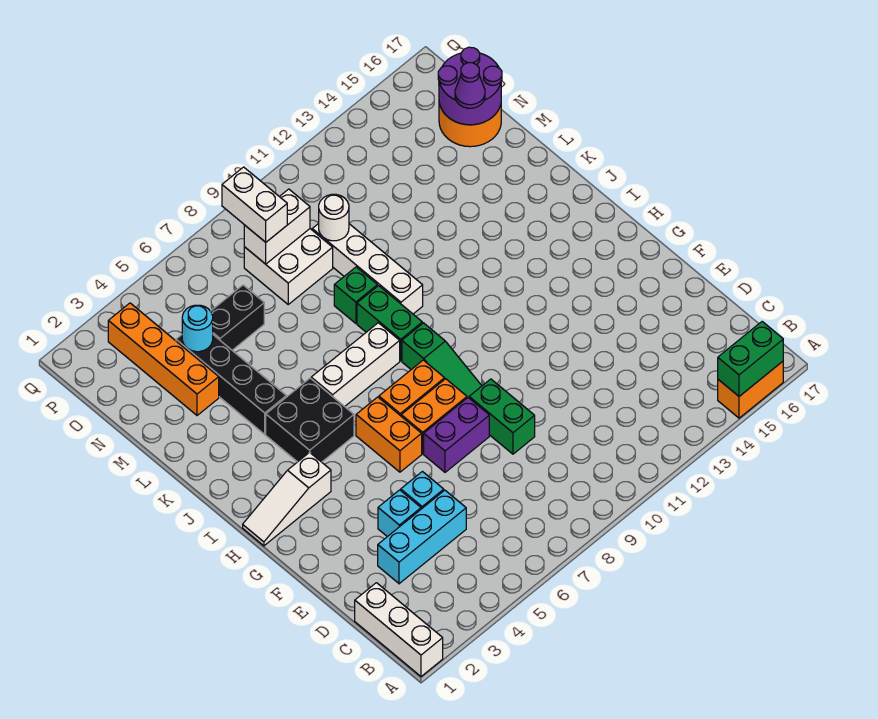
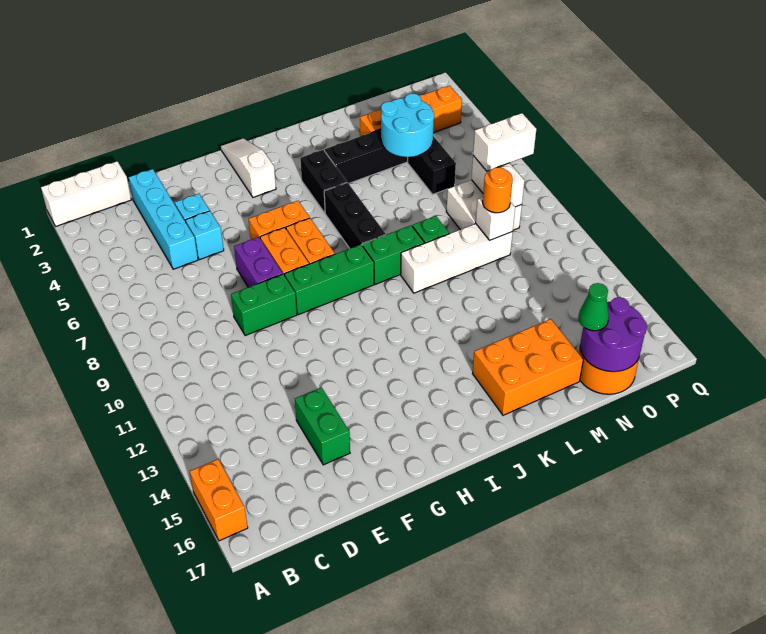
green brick A15:A16 level 2 -> green brick E14:E15 level 1
cyan brick D3:D5 level 1 -> cyan brick D2:D5 level 1
green slope G9:I9 level 1 top I -> green brick G9:I9 level 1
black brick I4:J5 level 1 -> black brick J4:J5 level 1
white brick J6:J8 level 1 -> black brick J6:J8 level 1
none -> orange brick K15:M16 level 1
cyan round brick N4 level 2 -> cyan round brick M4:N5 level 2
white round brick N10 level 2 -> white brick N10 level 2
none -> orange round brick N10 level 3
purple cone N16 level 3 -> green cone N16 level 3

